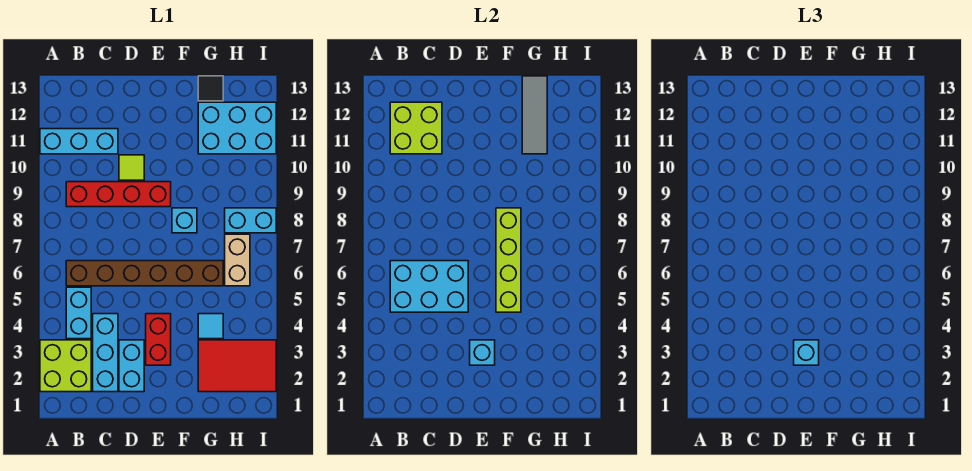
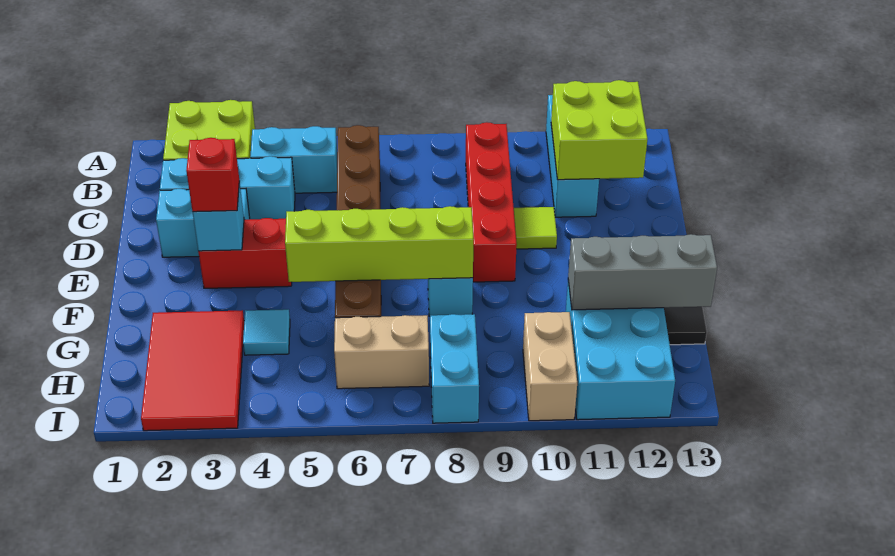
cyan brick B5:D6 level 2 -> none
cyan brick E3 level 3 -> red brick E3 level 3
grey tile G11:G13 level 2 -> grey brick G11:G13 level 2
none -> tan brick H10:I10 level 1

